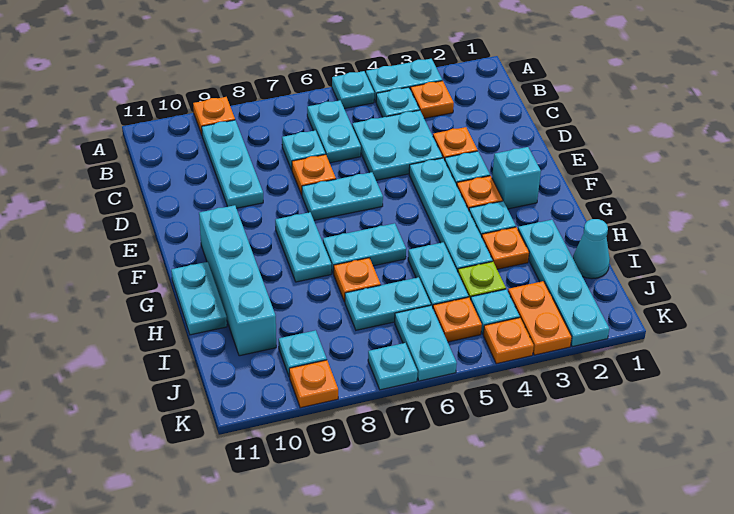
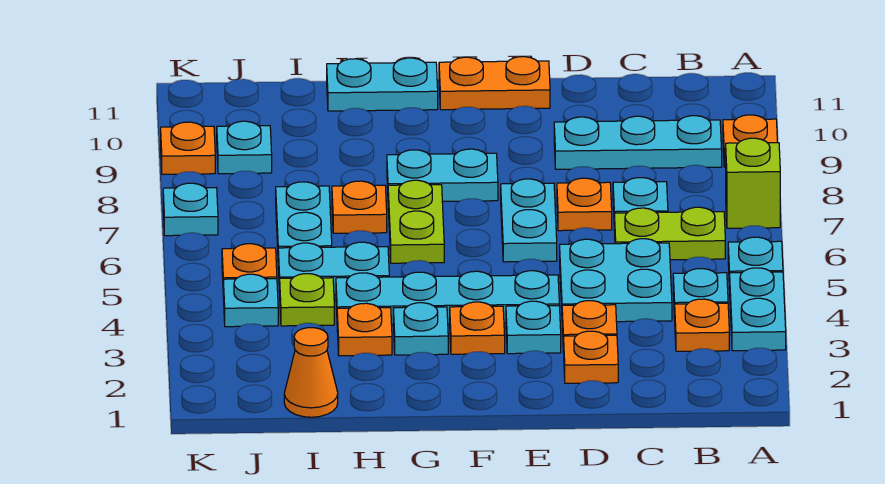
none -> lime brick A7 level 1
cyan plate B6:C6 level 1 -> lime plate B6:C6 level 1
cyan brick F2 level 1 -> none
cyan brick F10:I10 level 1 -> none
cyan plate G6:G7 level 1 -> lime plate G6:G7 level 1
cyan plate H2:K2 level 1 -> none
cyan cone I1 level 1 -> orange cone I1 level 1
orange plate J3:K3 level 1 -> orange plate E11:F11 level 1
cyan plate J6:K6 level 1 -> none
orange plate K4 level 1 -> orange plate D2 level 1

